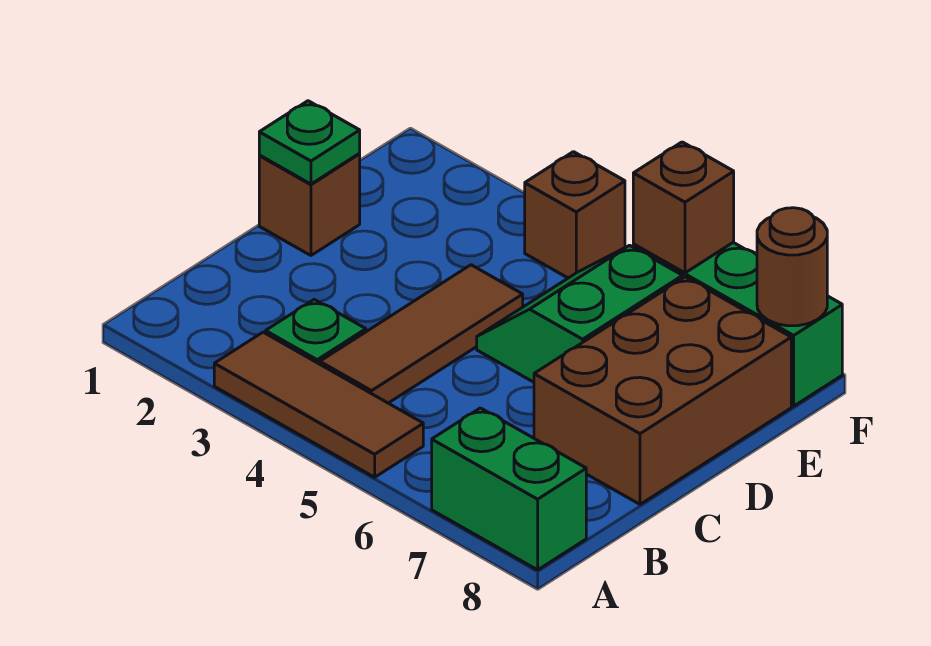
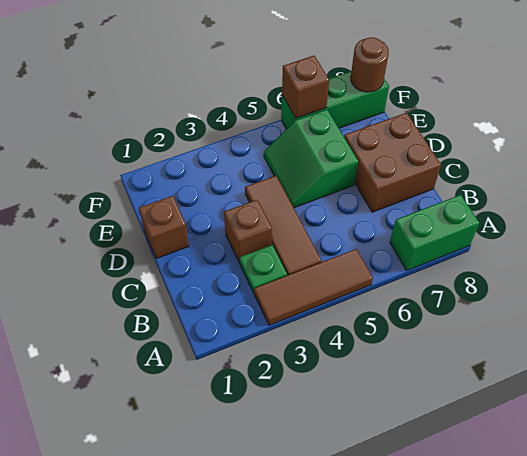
brown brick C7:E8 level 1 -> brown brick C7:D8 level 1
green plate D1 level 2 -> none
brown brick F4 level 1 -> brown brick C3 level 1

